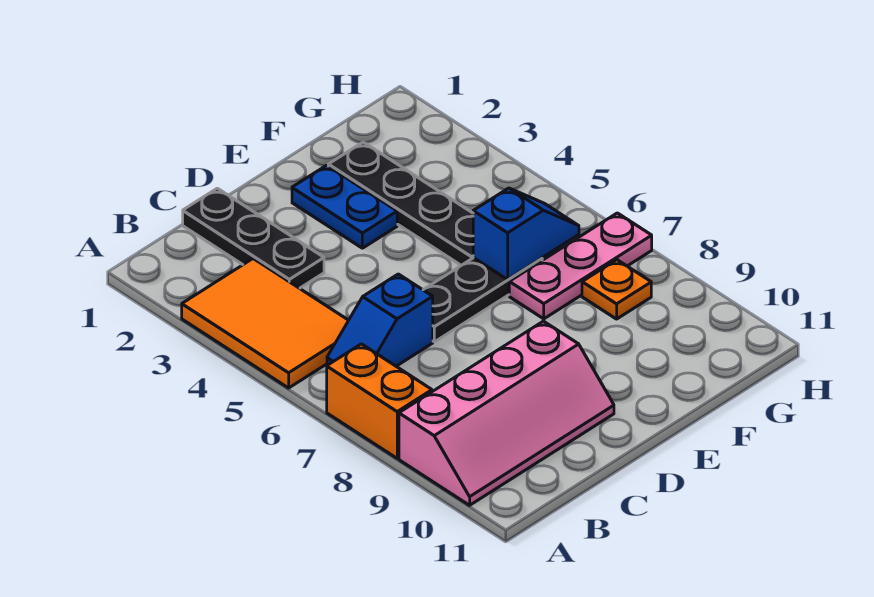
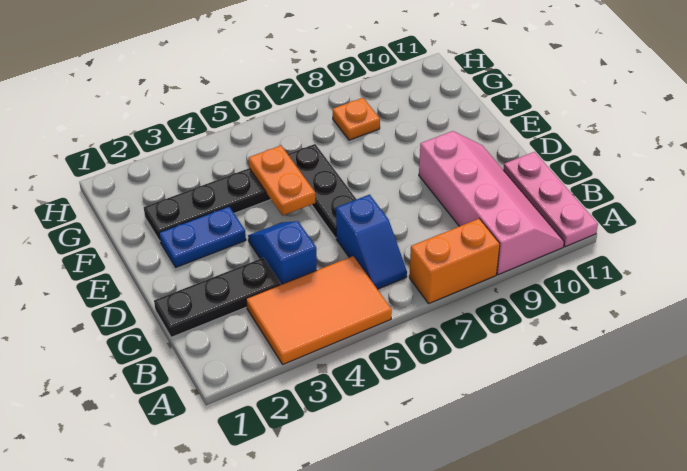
none -> orange plate E5:F5 level 2
blue slope F6:G6 level 2 top F -> blue slope C4:D4 level 1 top C
pink plate F7:H7 level 1 -> pink plate A11:C11 level 1

